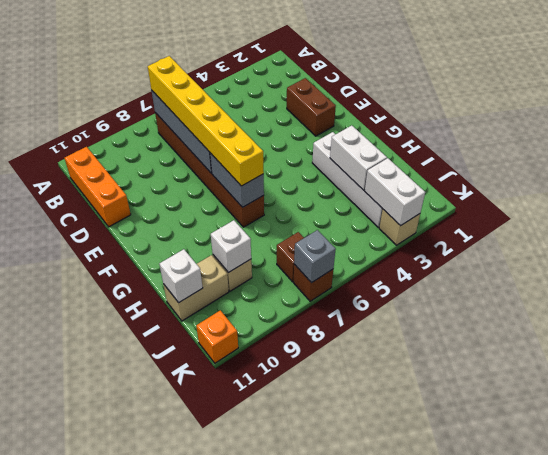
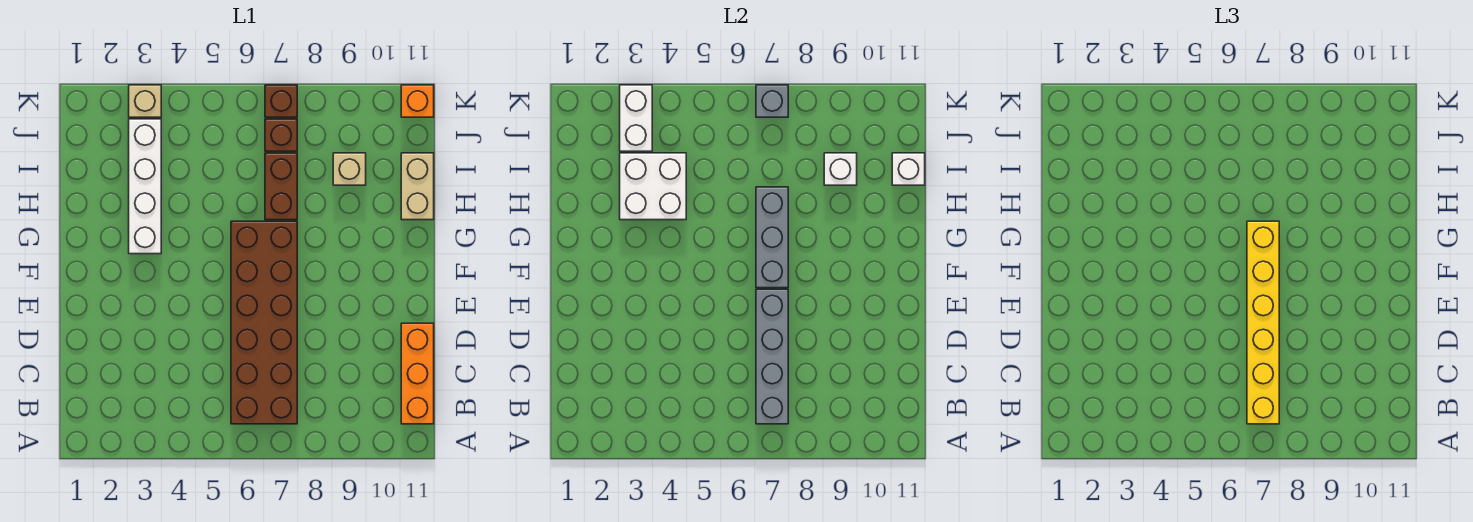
brown brick B7:G7 level 1 -> brown brick B6:G7 level 1
brown brick D2:E2 level 1 -> brown brick H7:I7 level 1
grey brick F7:G7 level 2 -> grey brick F7:H7 level 2
white brick H3:I3 level 2 -> white brick H3:I4 level 2
tan brick I10:I11 level 1 -> tan brick H11:I11 level 1

